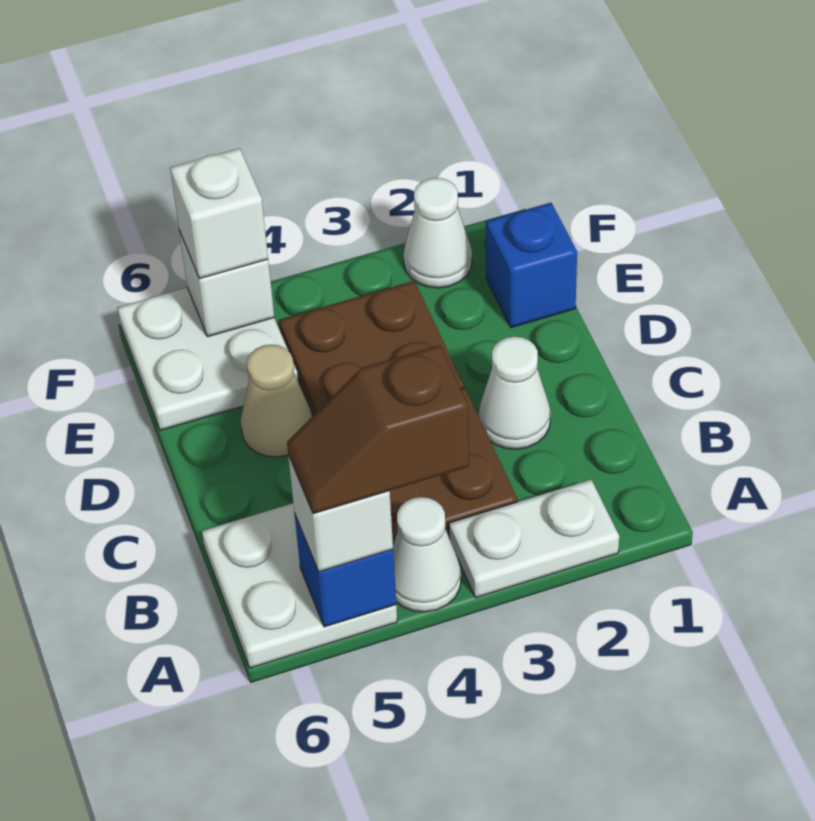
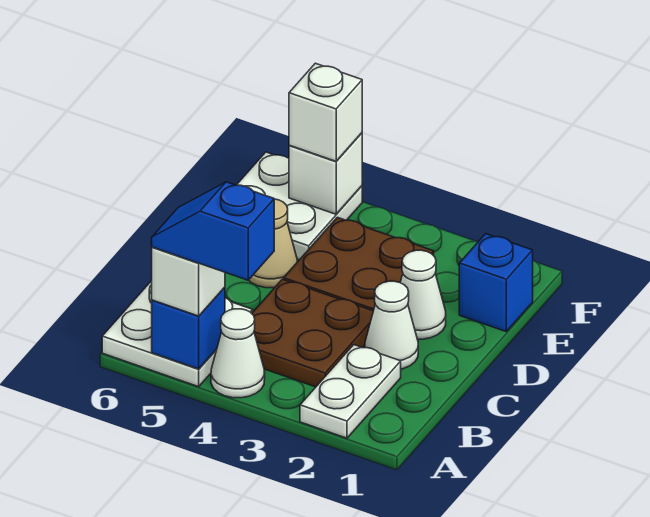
white plate A2:A3 level 1 -> white plate A2:B2 level 1
brown slope A4:A5 level 4 top 4 -> blue slope A4:A5 level 4 top 4
white cone F2 level 1 -> white cone D2 level 1

